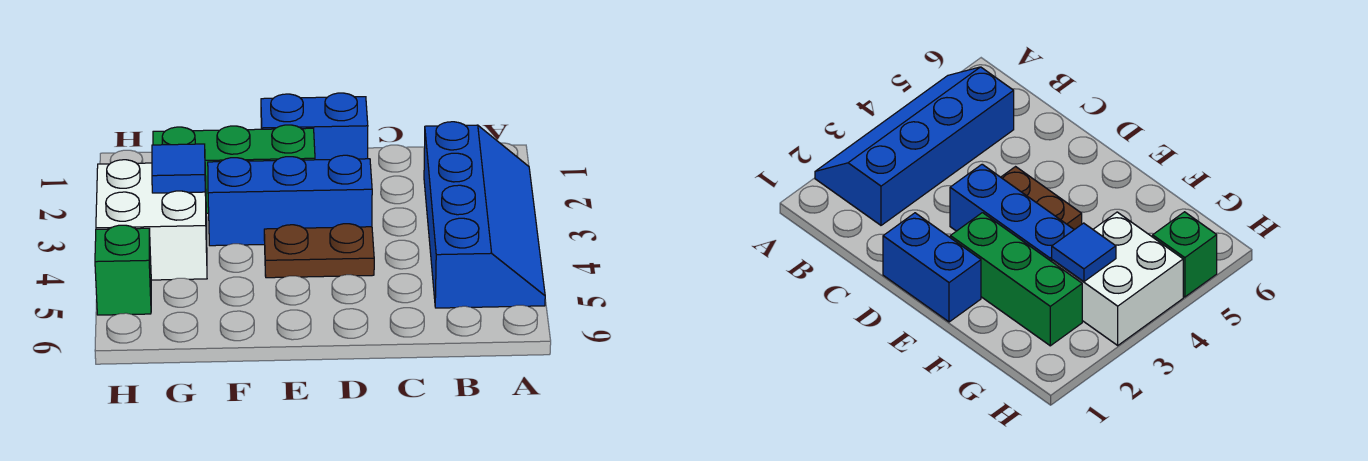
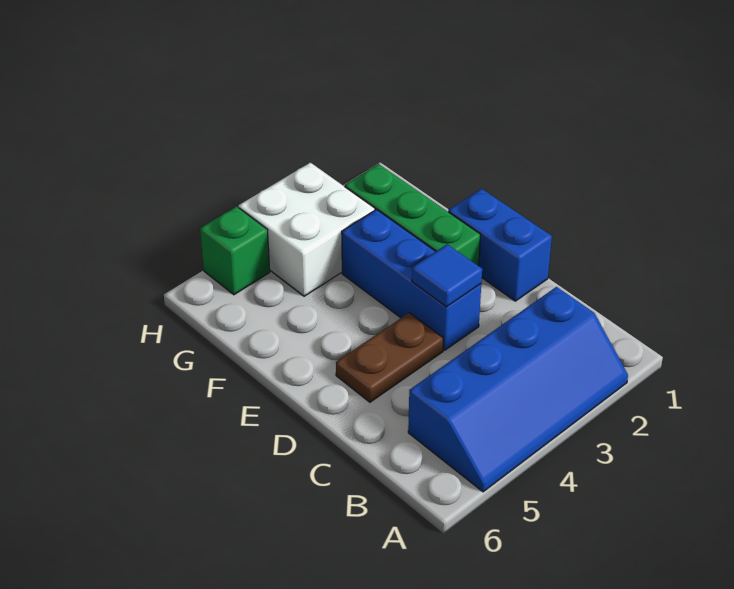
brown plate D4:E4 level 1 -> brown plate D4:D5 level 1
blue tile G3 level 2 -> blue tile D3 level 2

